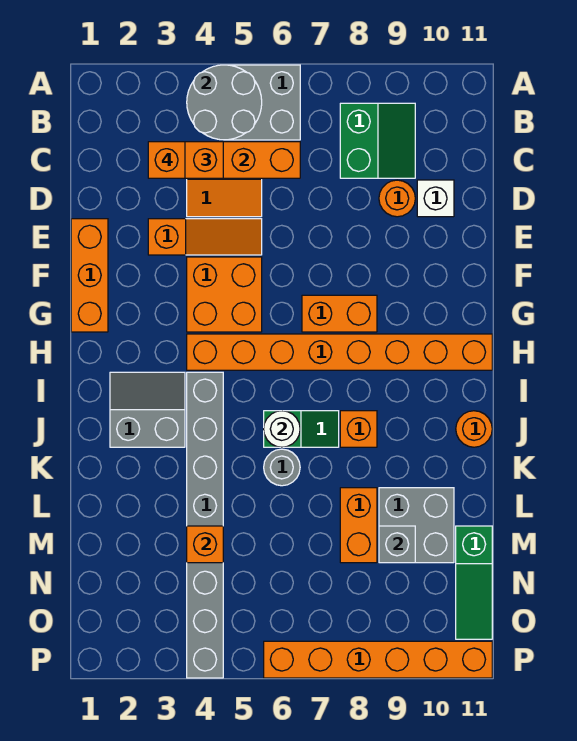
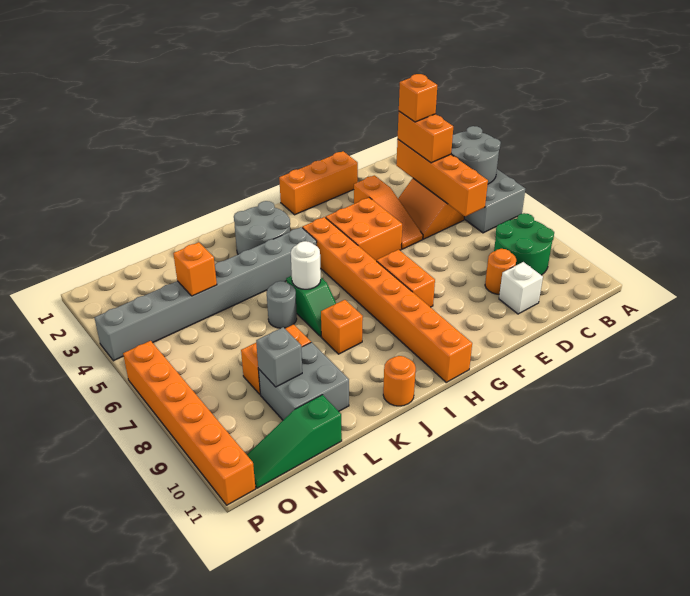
green slope B8:C9 level 1 top 8 -> green round brick B8:C9 level 1
grey slope I2:J3 level 1 top J -> grey round brick I2:J3 level 1

